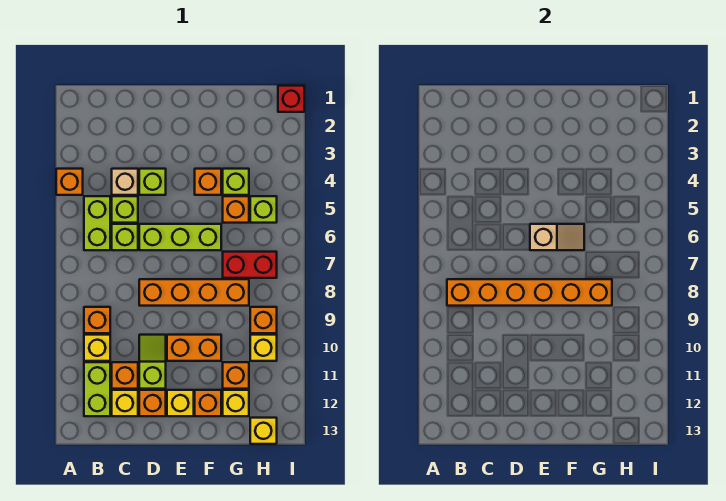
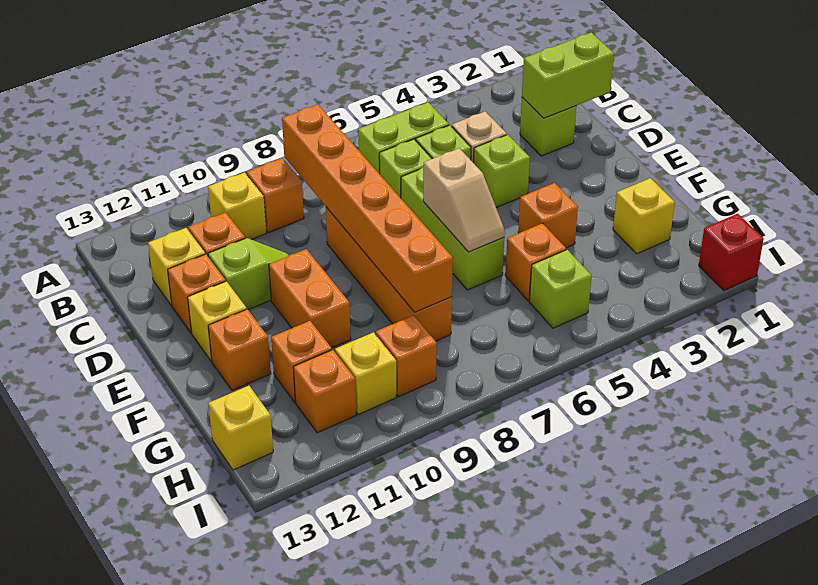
orange brick A4 level 1 -> orange brick H11 level 1
lime brick B11:B12 level 1 -> lime brick C1:C2 level 2
lime brick G4 level 1 -> lime brick C2 level 1
red brick G7:H7 level 1 -> none
yellow brick G12 level 1 -> yellow brick G2 level 1

